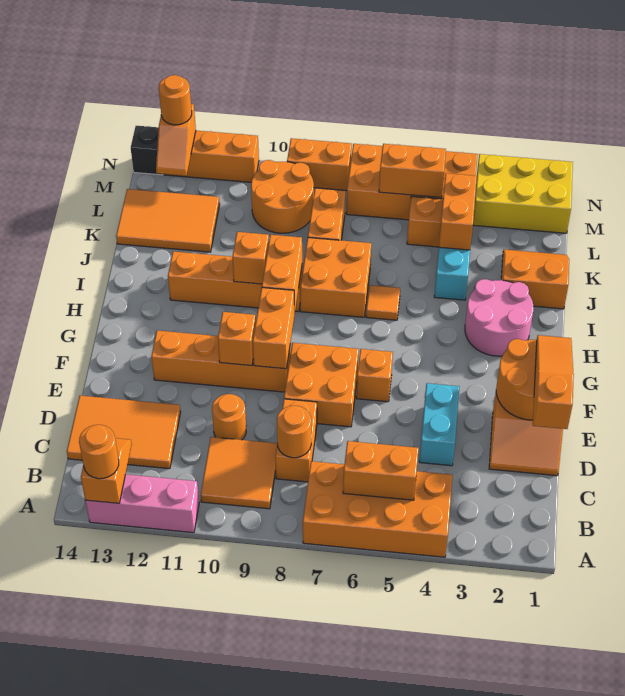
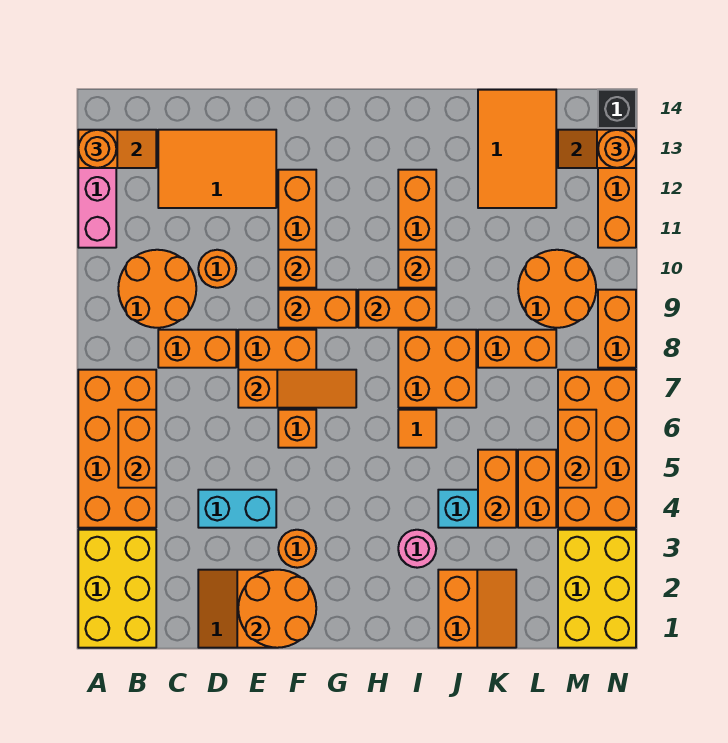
none -> yellow brick A1:B3 level 1
orange tile B9:C10 level 1 -> orange round brick B9:C10 level 1
orange round brick C8 level 2 -> orange round brick F3 level 1
orange tile C12:D14 level 1 -> orange tile C12:E13 level 1
orange slope D1:F1 level 3 top D -> orange slope E7:G7 level 2 top E
pink round brick H2:I3 level 1 -> pink round brick I3 level 1
orange brick K4:L4 level 2 -> orange brick K4:K5 level 2

